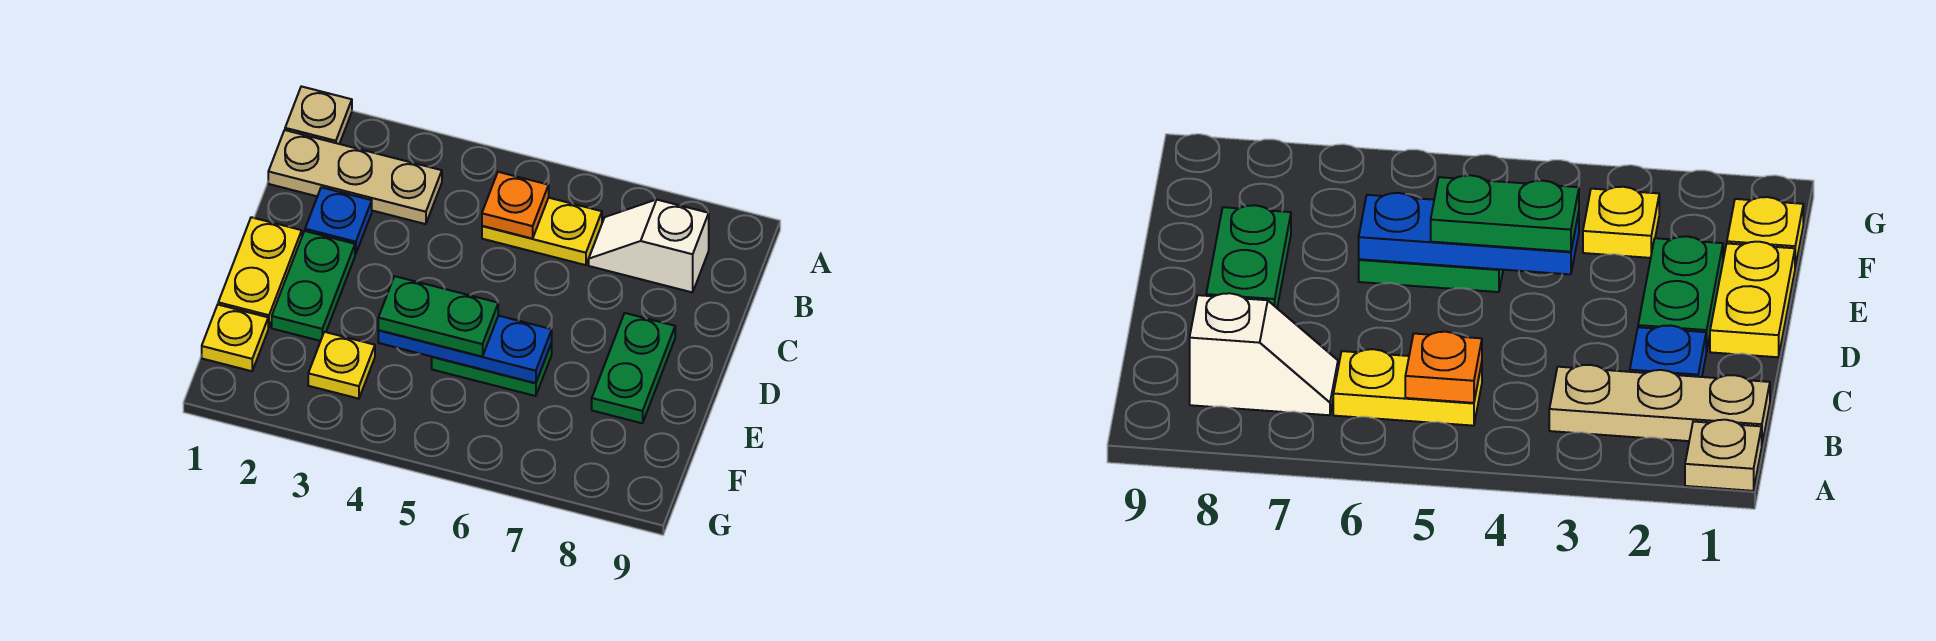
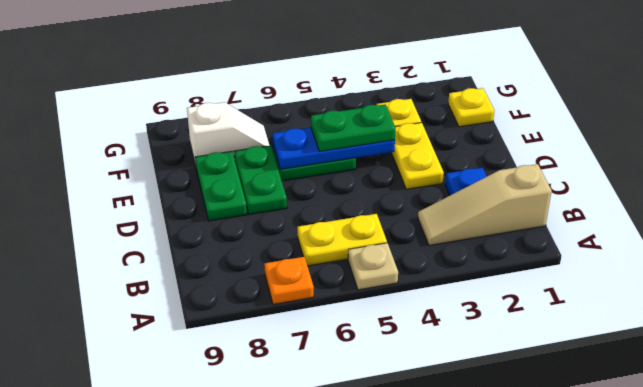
tan plate A1 level 1 -> tan plate A5 level 1
tan plate B1:B3 level 1 -> tan slope B1:B3 level 1 top 1
orange plate B5 level 2 -> orange plate A7 level 1
white slope B7:B8 level 1 top 8 -> white slope F7:F8 level 1 top 8
yellow plate D1:E1 level 1 -> yellow plate D3:E3 level 1
green plate D2:E2 level 1 -> green plate D7:E7 level 1

